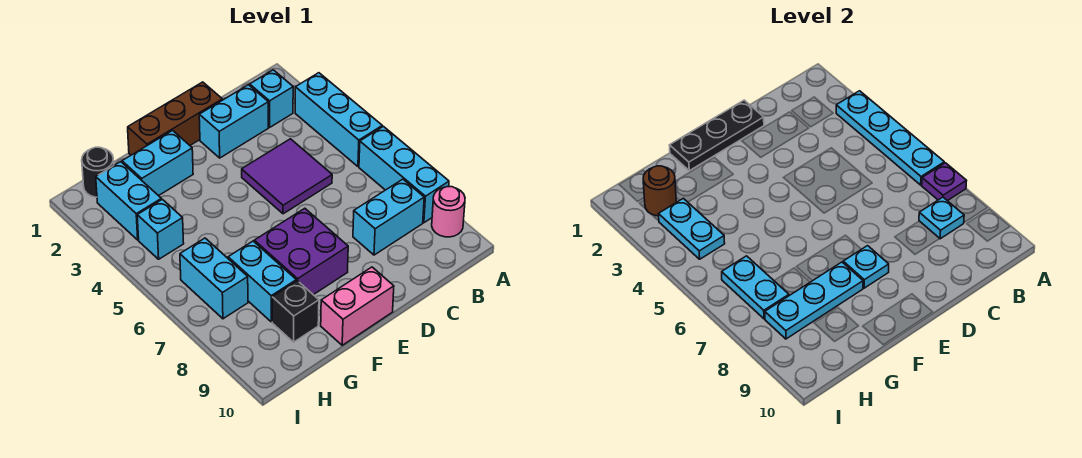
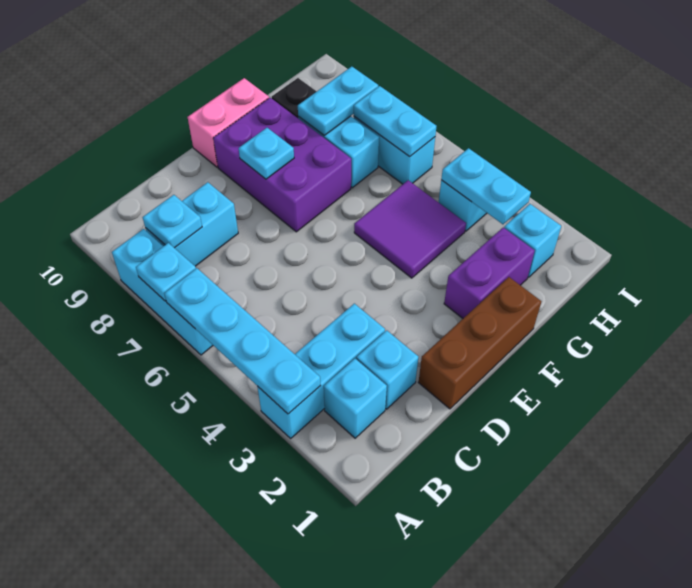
cyan brick A3:A5 level 1 -> cyan brick A3:C3 level 1
purple plate A7 level 2 -> cyan plate A7 level 2
pink round brick A9 level 1 -> none
cyan brick C2:D2 level 1 -> cyan brick C2 level 1
purple tile C4:D5 level 1 -> purple tile F4:G5 level 1
black plate D1:F1 level 2 -> none
purple brick E7:F8 level 1 -> purple brick E7:F9 level 1
cyan brick F2:G2 level 1 -> purple brick F2:G2 level 1
cyan plate F8:H8 level 2 -> cyan plate G8:H8 level 2
black round brick H1 level 1 -> none
cyan brick H2:H3 level 1 -> cyan brick H2 level 1
brown round brick H2 level 2 -> none

